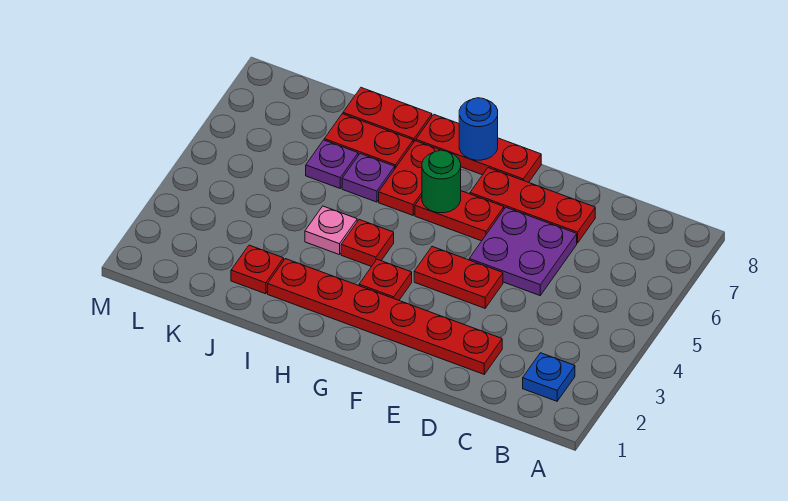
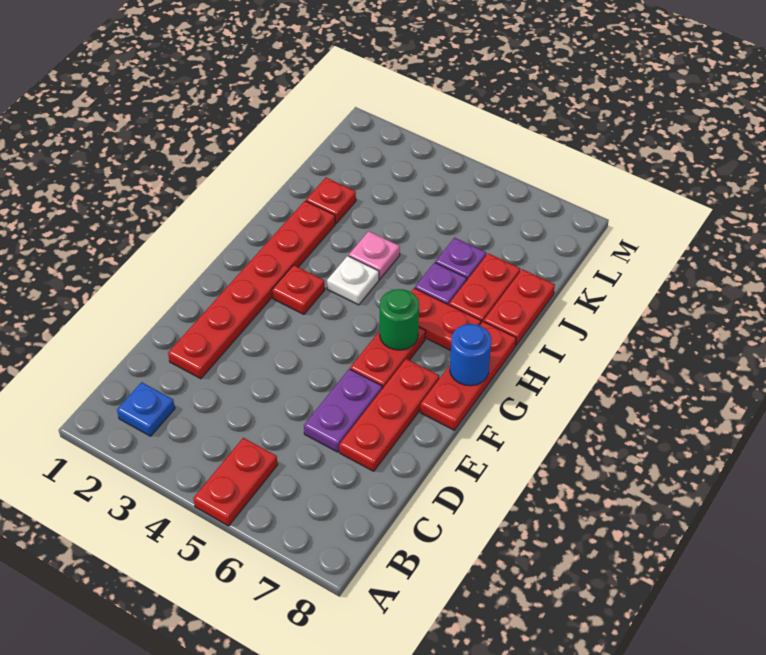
purple plate D5:E6 level 1 -> purple plate D6:E6 level 1
red plate E4:F4 level 1 -> red plate A5:B5 level 1
red plate H4 level 1 -> white plate H4 level 1

